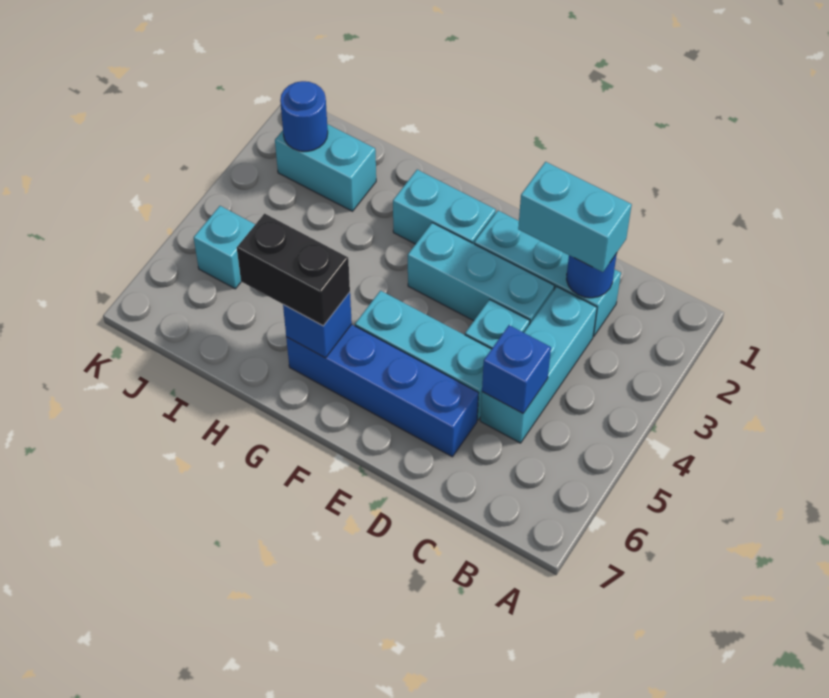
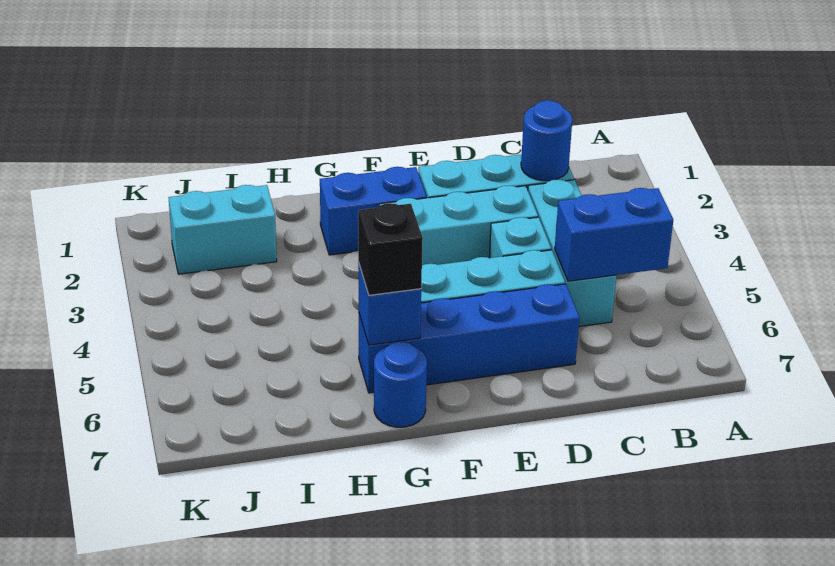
cyan brick C2:D2 level 3 -> none
blue brick C5 level 2 -> blue brick B5:C5 level 2
cyan brick F2:G2 level 1 -> blue brick F2:G2 level 1
black brick G6:H6 level 3 -> black brick G6 level 3
blue round brick J2 level 2 -> blue round brick G7 level 1
cyan brick J5 level 1 -> none

